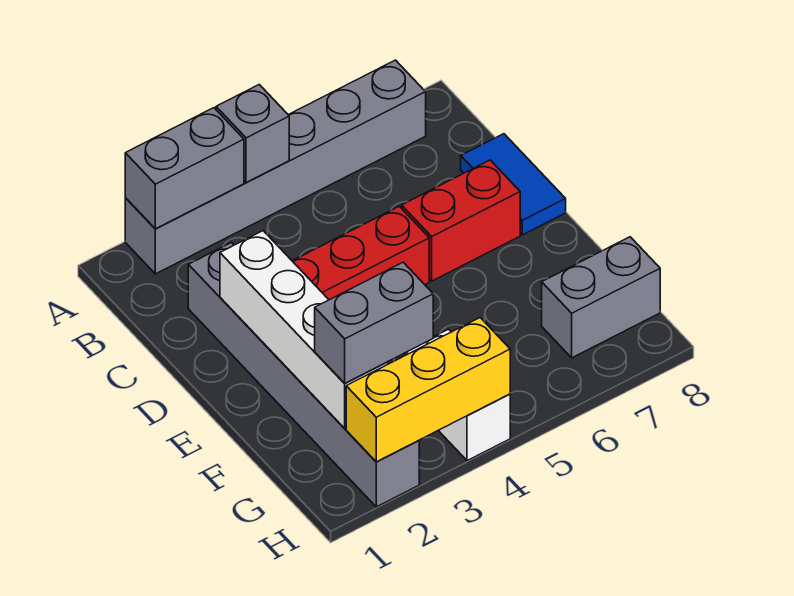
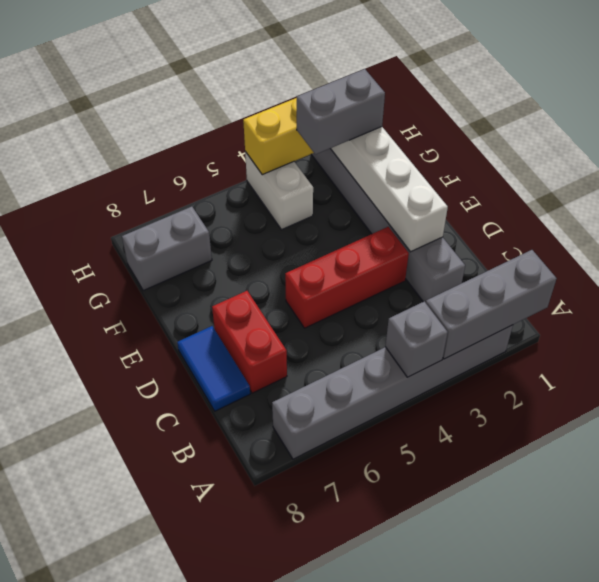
grey brick A2:A3 level 2 -> grey brick A1:A3 level 2
red brick D6:D7 level 1 -> red brick C7:D7 level 1

